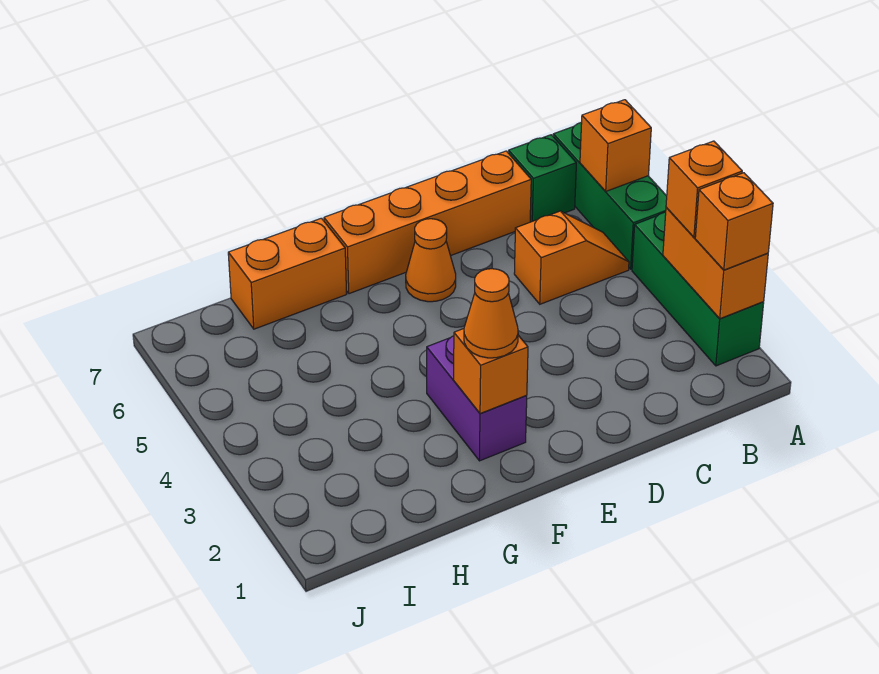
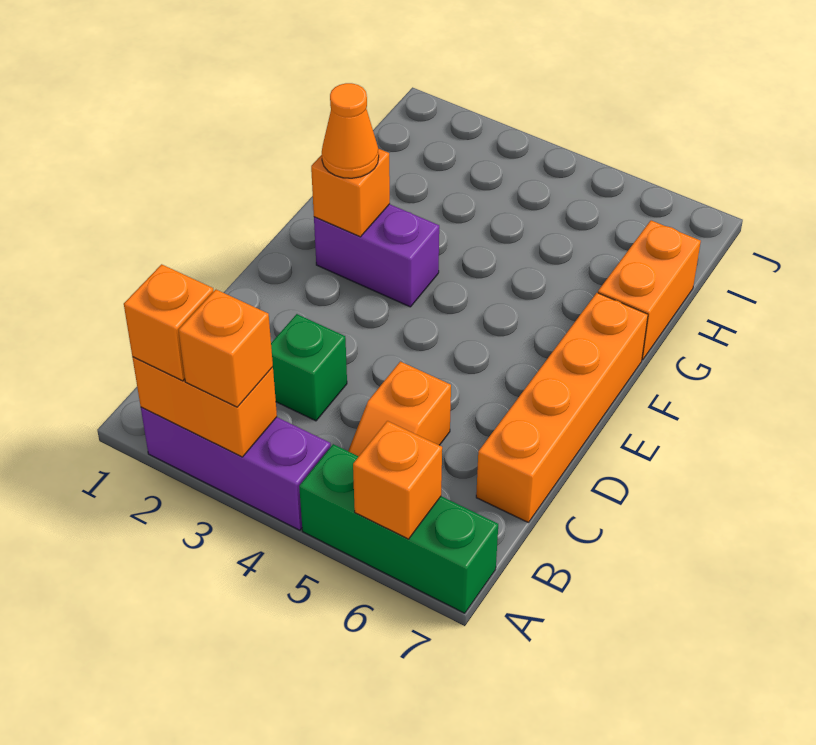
green brick A2:A4 level 1 -> purple brick A2:A4 level 1
green brick B7 level 1 -> green brick C3 level 1
orange cone E6 level 1 -> none

